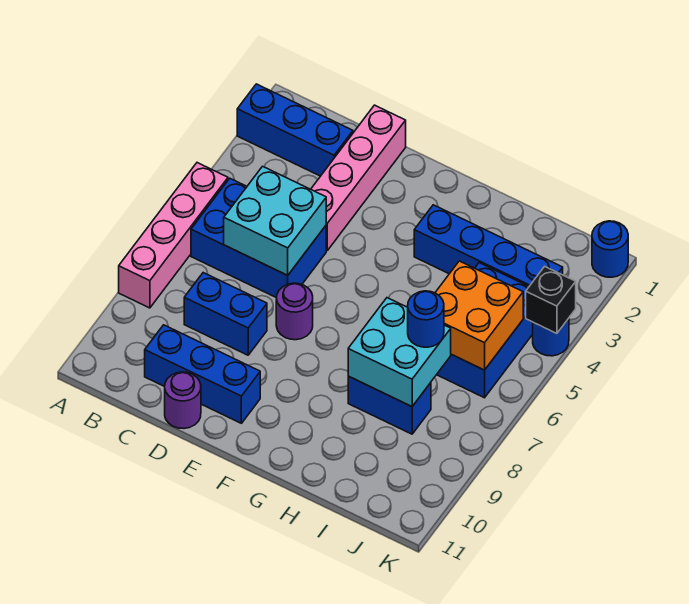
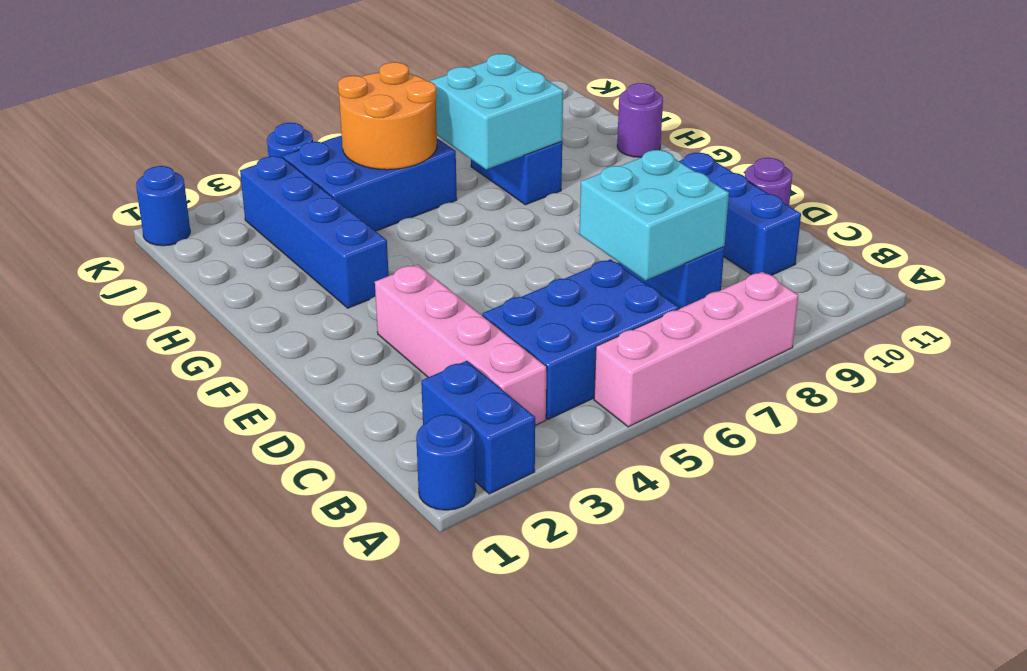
blue brick A2:C2 level 1 -> blue brick A2:B2 level 1
blue brick B5:D6 level 1 -> blue brick B4:C6 level 1
cyan brick C5:D6 level 2 -> cyan brick C7:D8 level 2
pink brick D1:D4 level 1 -> pink brick B3:E3 level 1
purple round brick E7 level 1 -> purple round brick H11 level 1
orange brick I5:J6 level 2 -> orange round brick I5:J6 level 2
blue round brick I7 level 3 -> blue round brick A1 level 1
black brick K4 level 2 -> none

